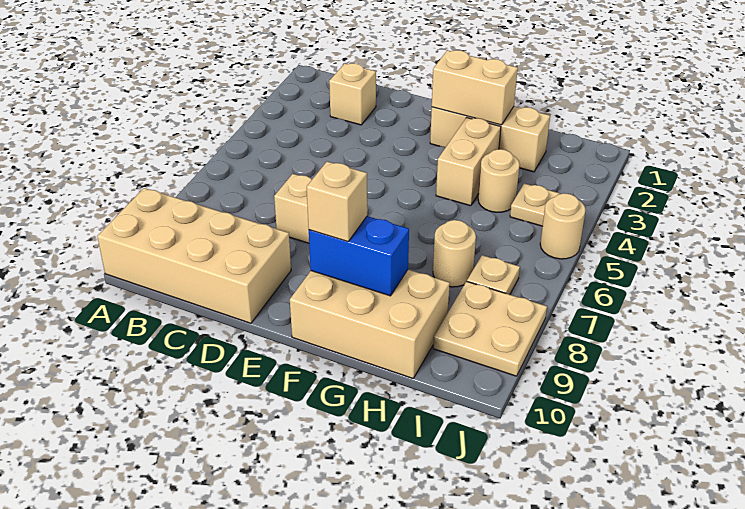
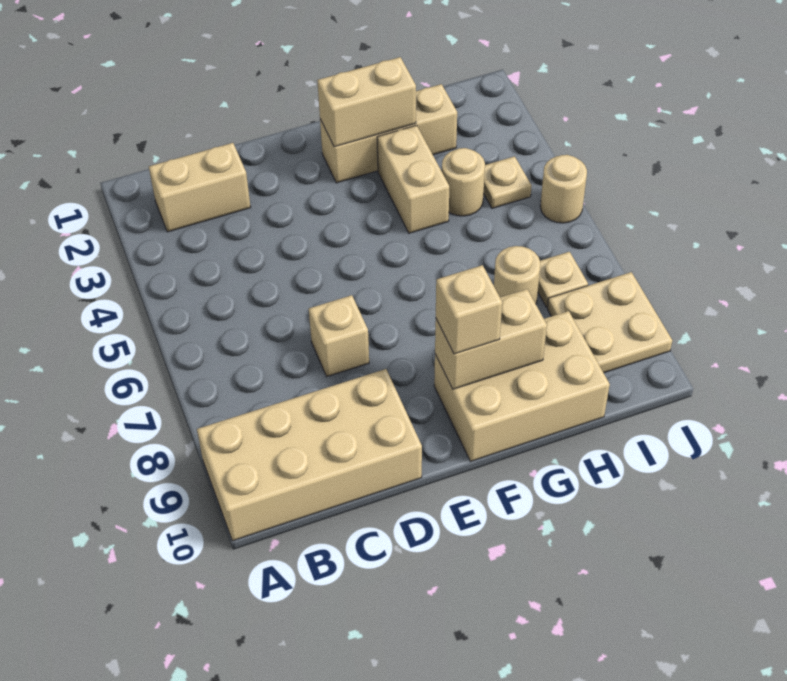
tan brick C2 level 1 -> tan brick B2:C2 level 1
blue brick F9:G9 level 2 -> tan brick F9:G9 level 2

